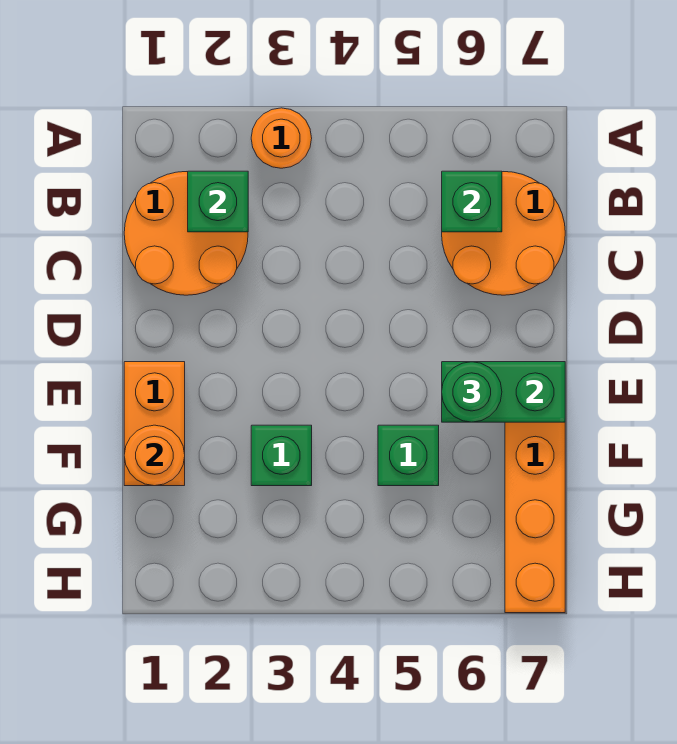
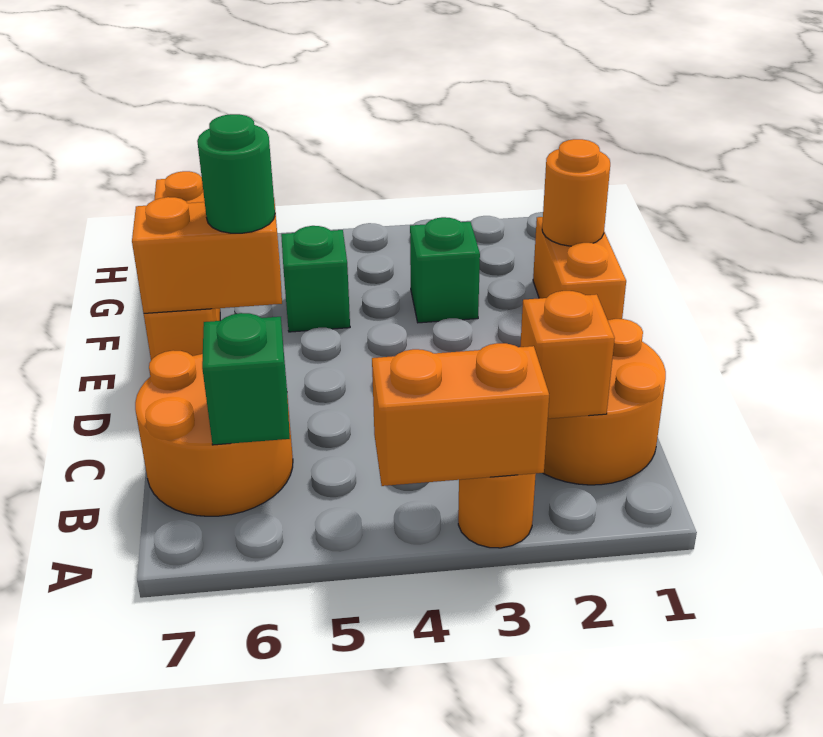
none -> orange brick A3:A4 level 2
green brick B2 level 2 -> orange brick B2 level 2
green brick E6:E7 level 2 -> orange brick E6:E7 level 2

